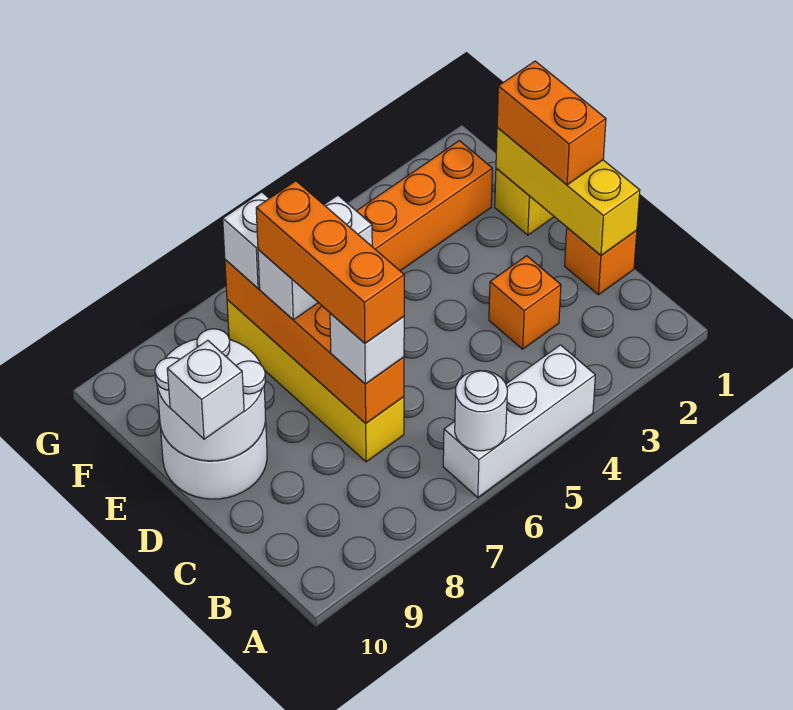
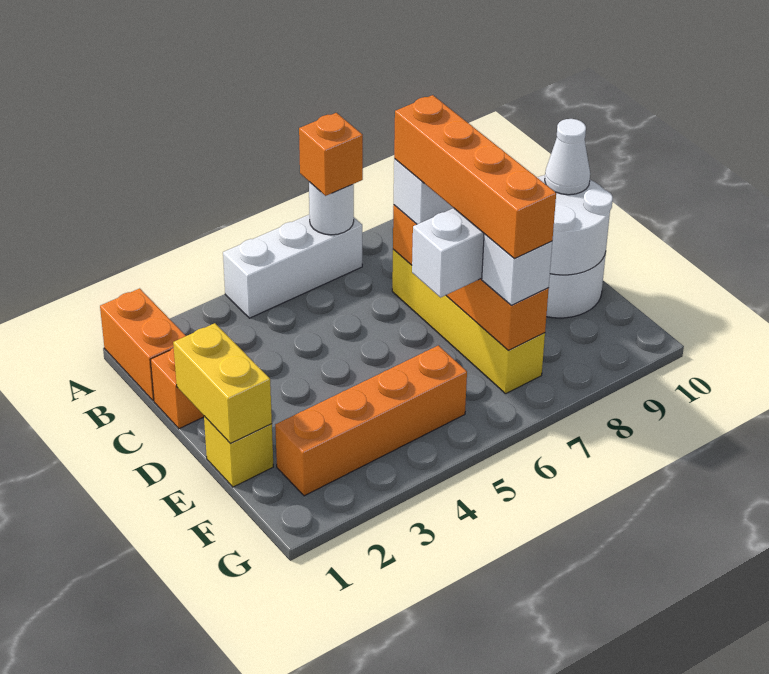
yellow brick C1:E1 level 2 -> yellow brick D1:E1 level 2
orange brick C3 level 1 -> orange brick A6 level 3
orange brick C7:E7 level 4 -> orange brick C7:F7 level 4
orange brick D1:E1 level 3 -> orange brick A1:B1 level 1
white brick D10 level 3 -> white cone D10 level 3

